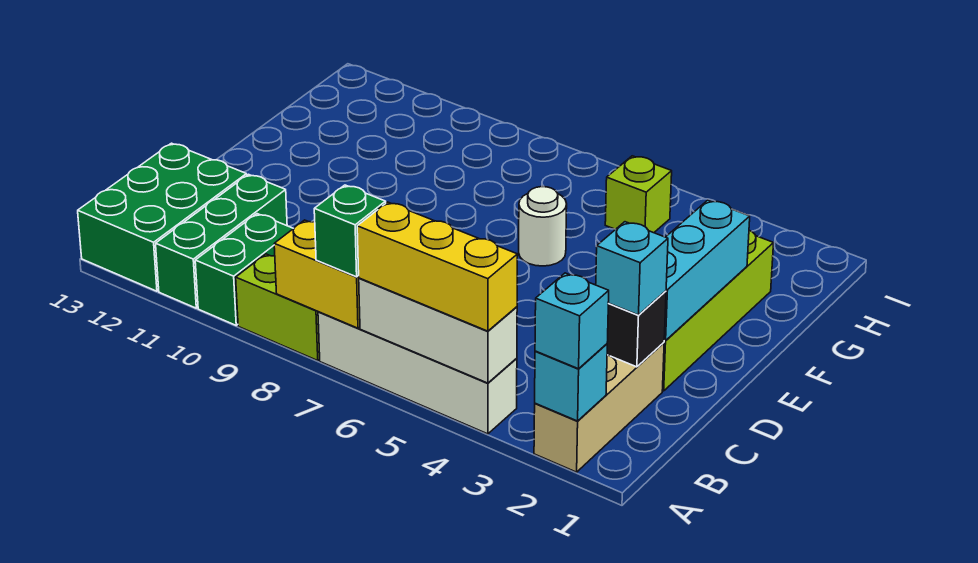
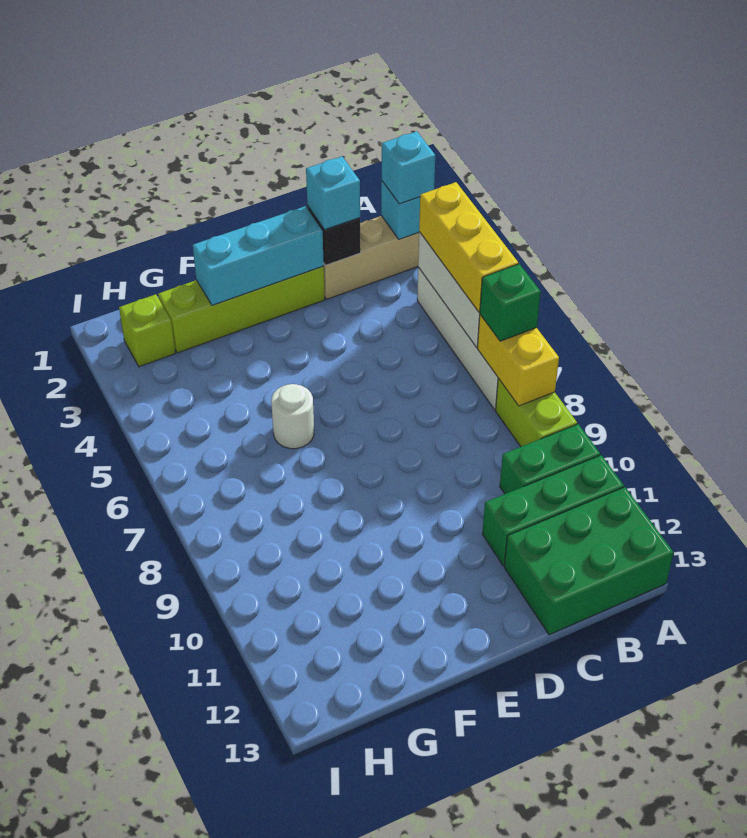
lime brick H5 level 1 -> lime brick H2 level 1

